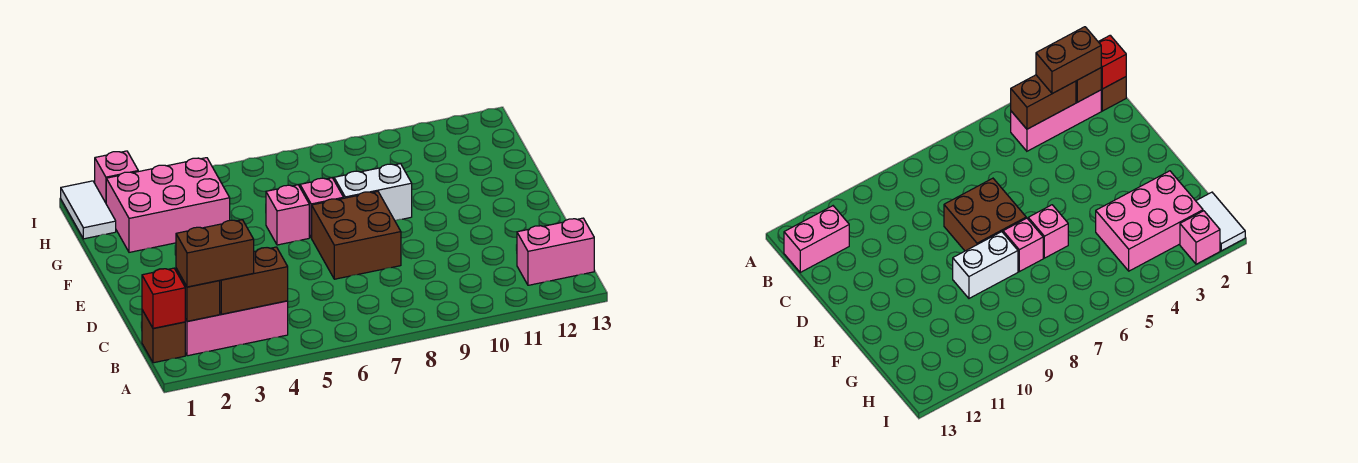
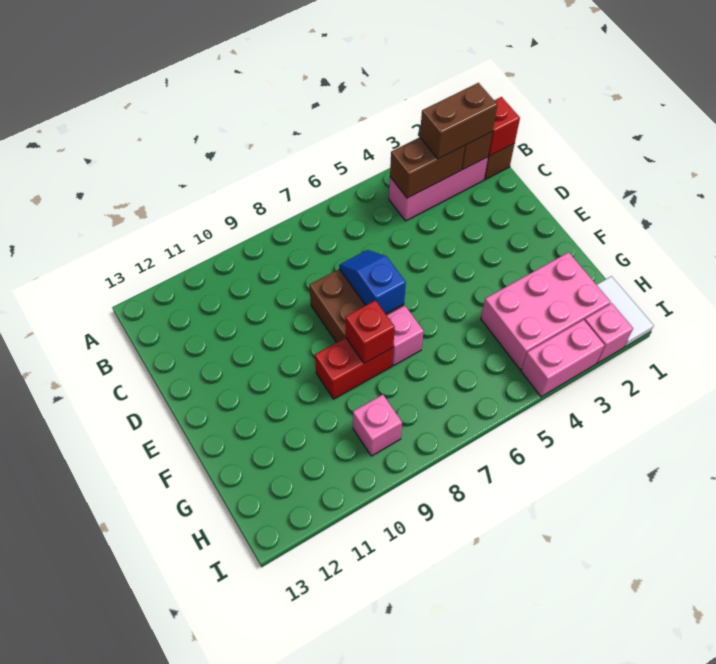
pink brick B12:B13 level 1 -> pink brick I3:I4 level 1
none -> blue slope D7:E7 level 2 top E
pink brick F6 level 1 -> pink brick H9 level 1
white brick F8:F9 level 1 -> red brick F8:F9 level 1
none -> red brick F8 level 2

